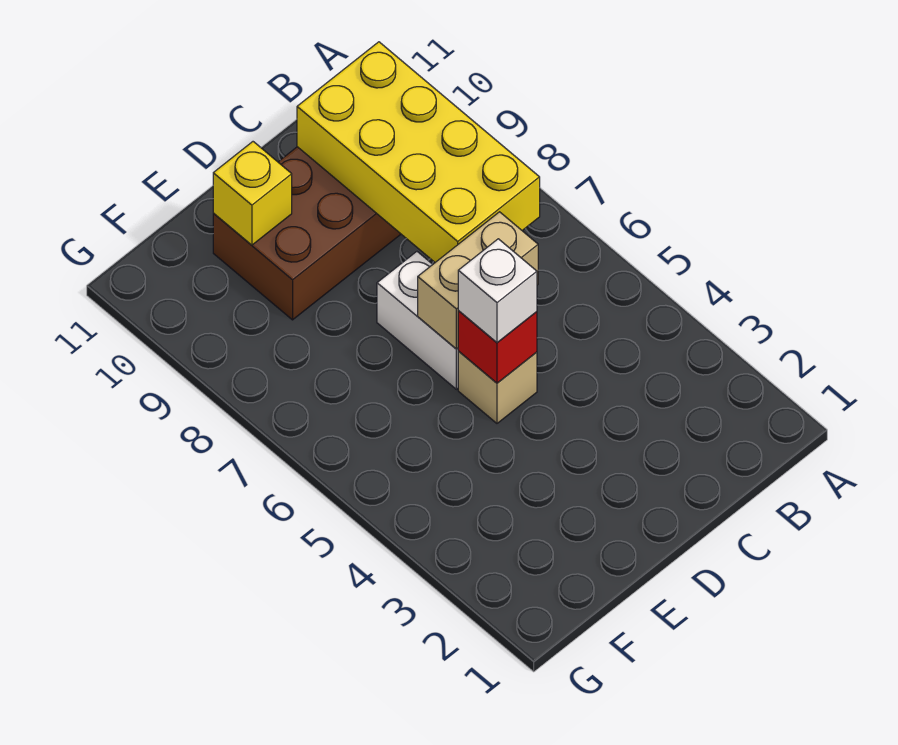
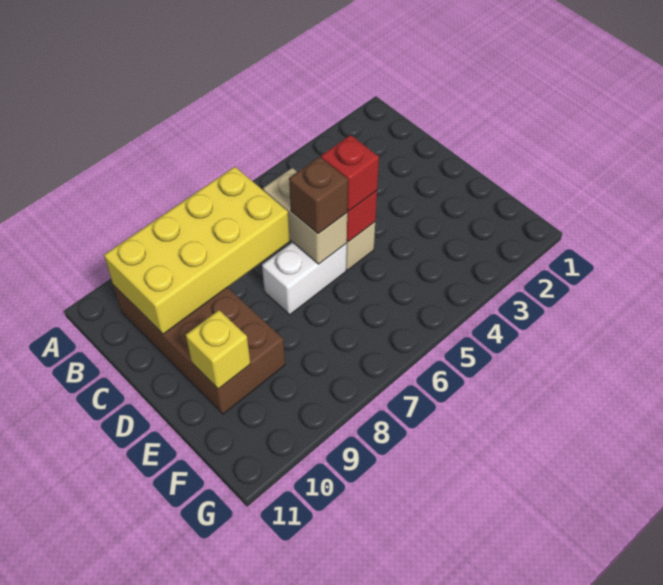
white brick D5 level 3 -> red brick D5 level 3
none -> brown brick D6 level 3

